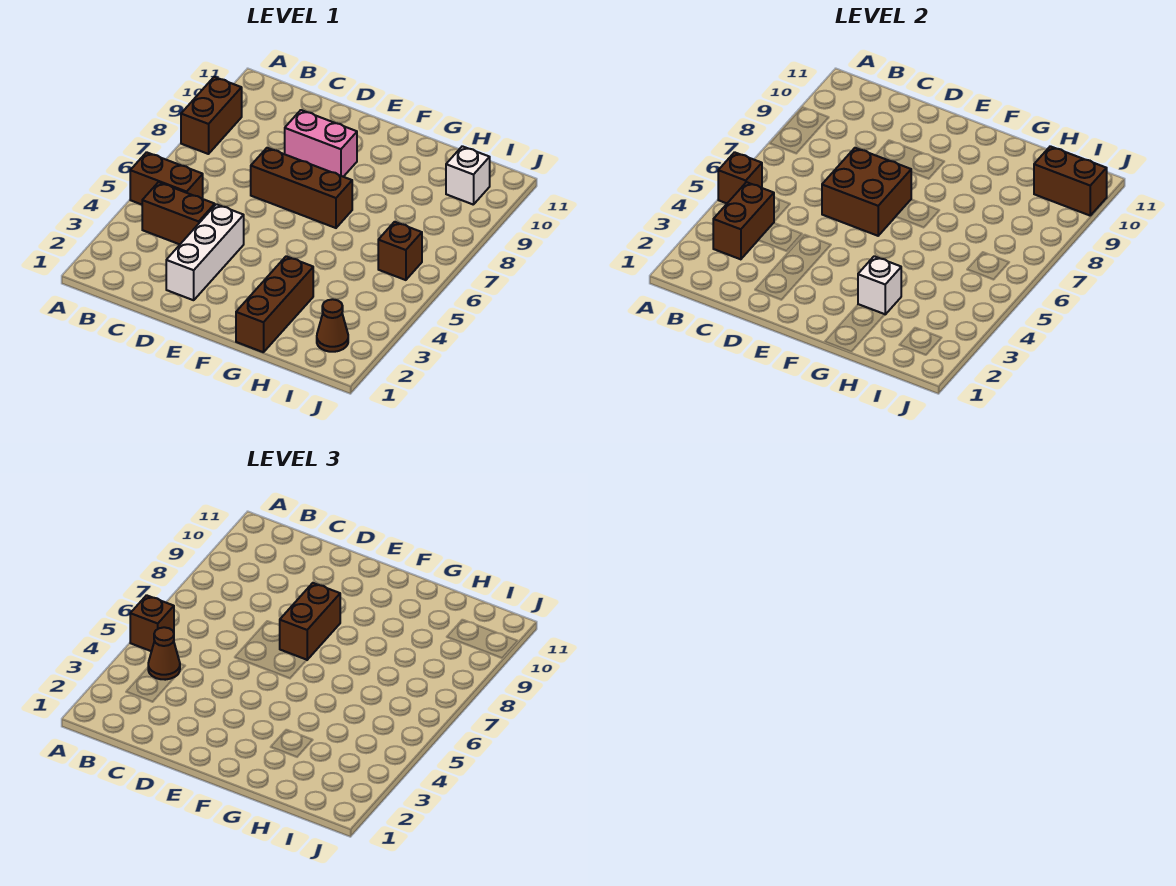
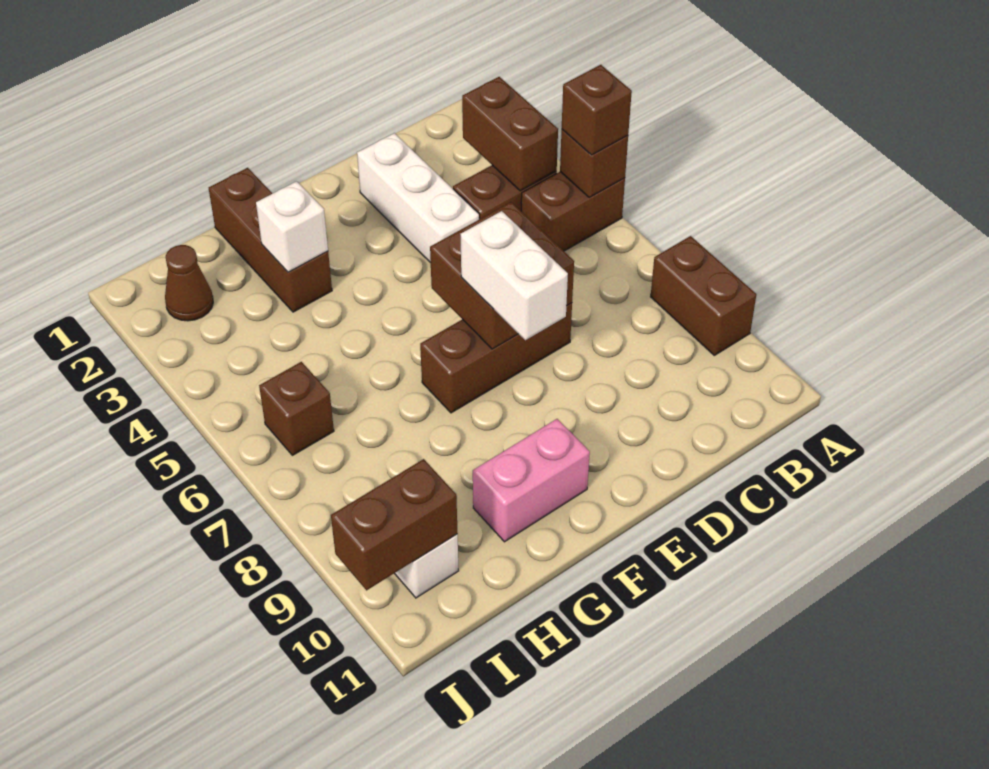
brown cone B4 level 3 -> none
pink brick D9:E9 level 1 -> pink brick F10:G10 level 1
brown brick E7:E8 level 3 -> white brick E7:E8 level 3

